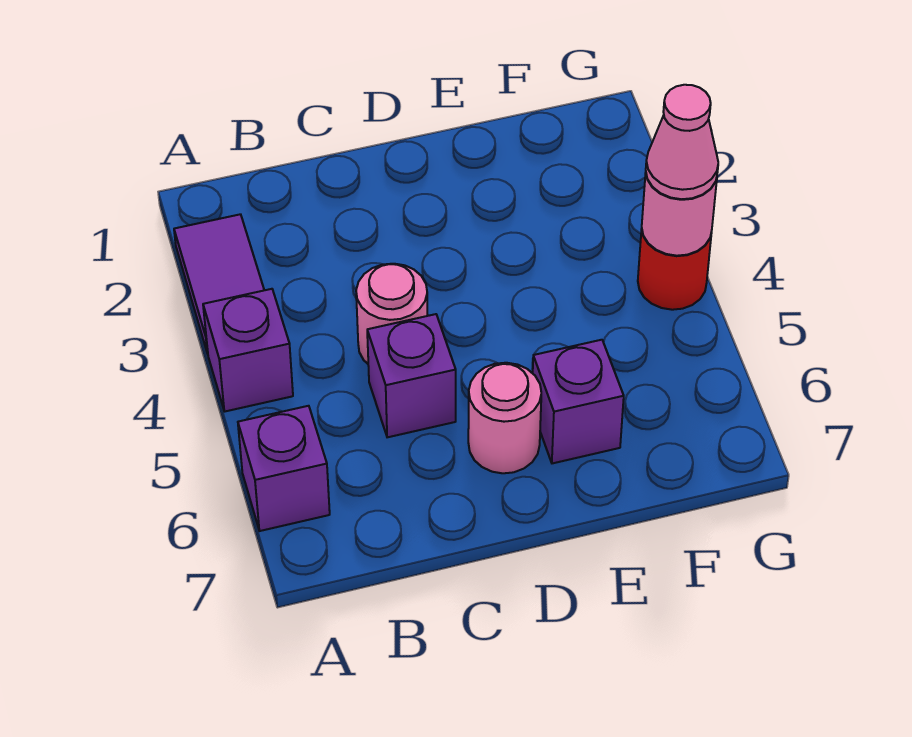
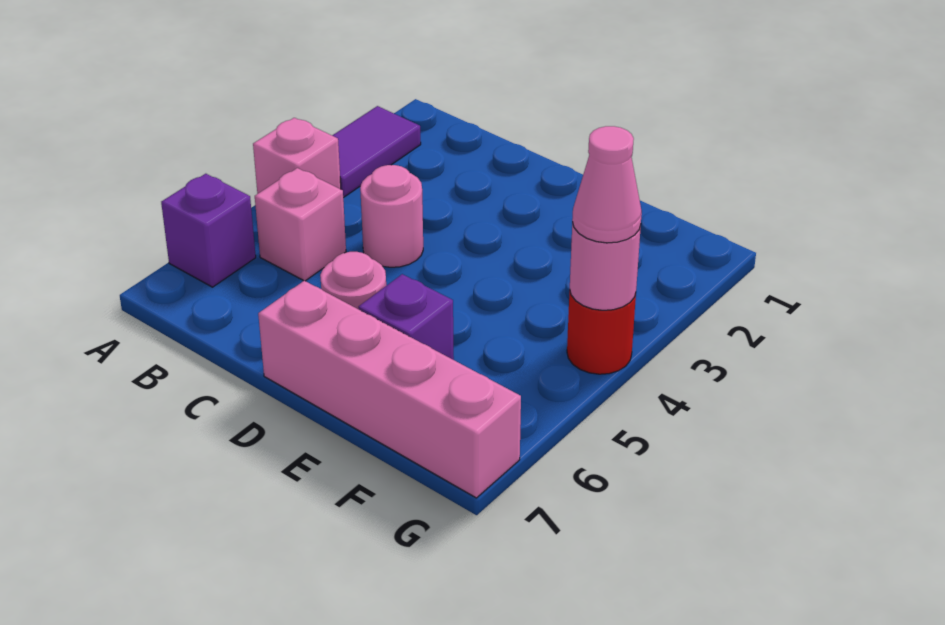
purple brick A4 level 1 -> pink brick A4 level 1
none -> pink brick B5 level 1
purple brick C5 level 1 -> none
none -> pink brick D7:G7 level 1

